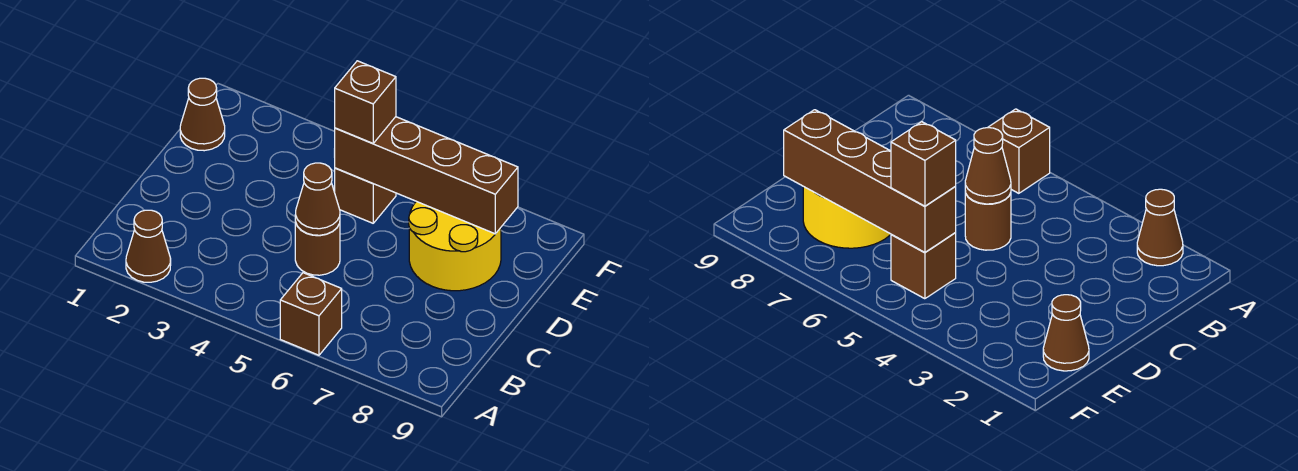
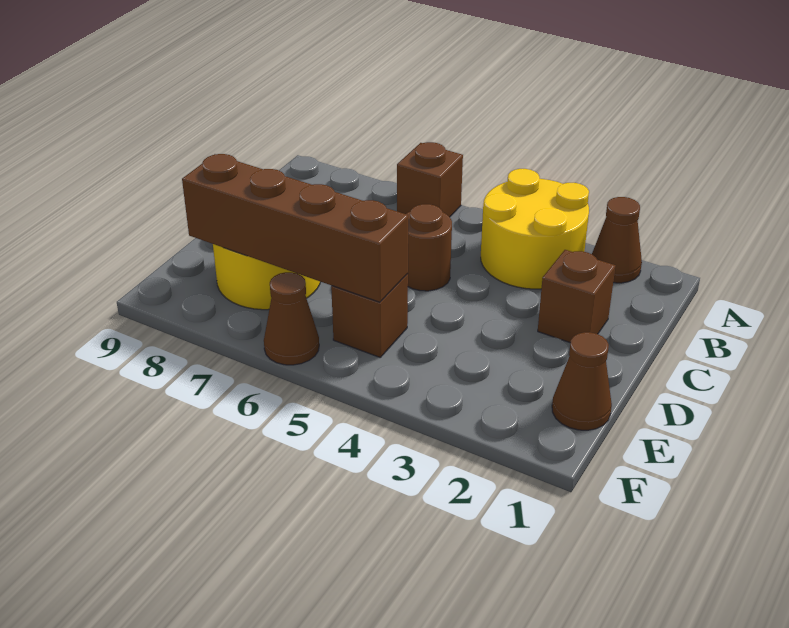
none -> yellow round brick A3:B4 level 1
brown cone C5 level 2 -> brown cone F6 level 1
brown brick E5 level 3 -> brown brick C2 level 1

